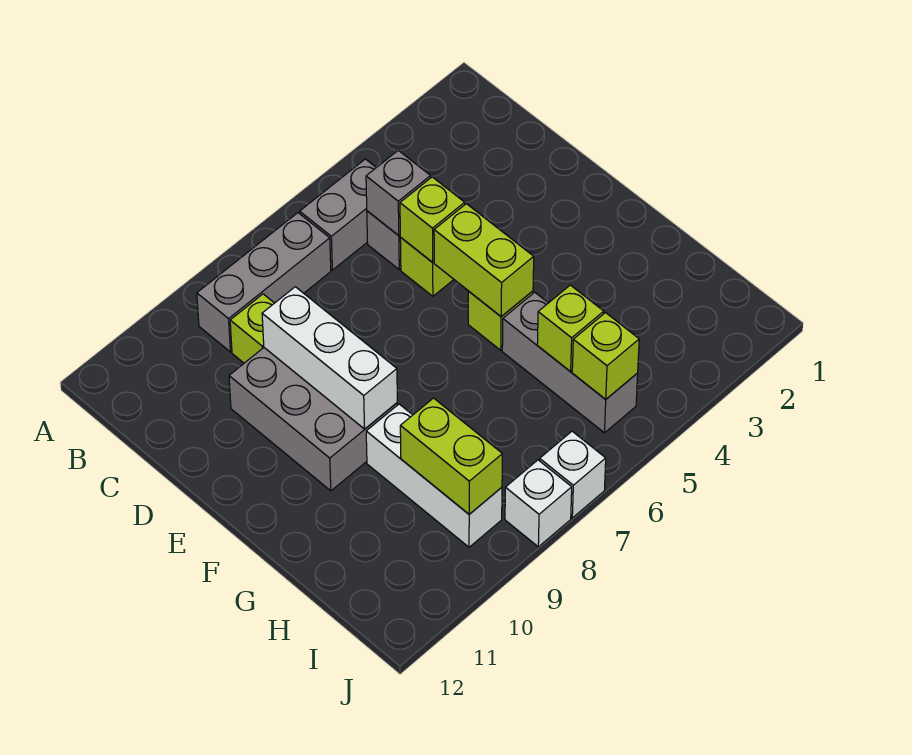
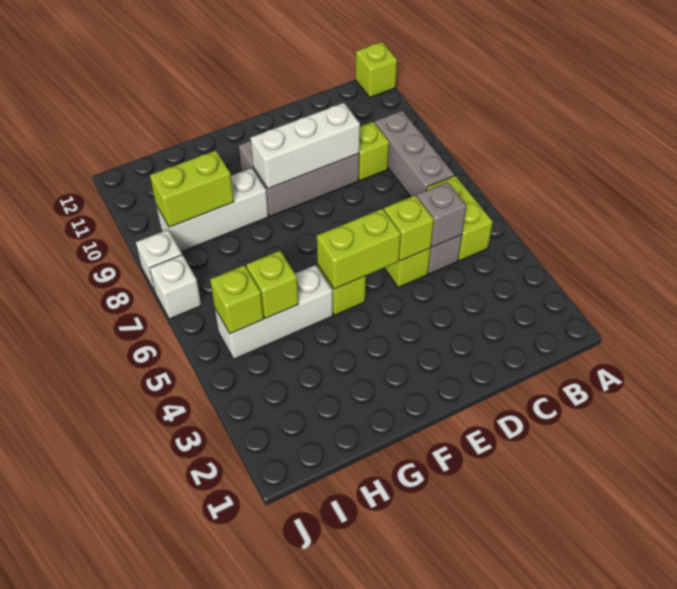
none -> lime brick A12 level 1
grey brick B5:B6 level 1 -> lime brick B5:B6 level 1
grey brick G5:I5 level 1 -> white brick G5:I5 level 1

